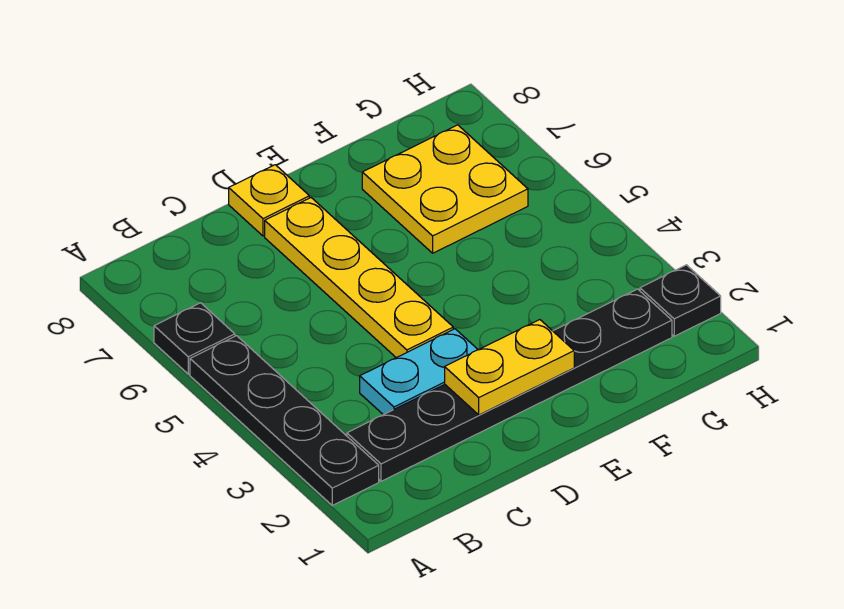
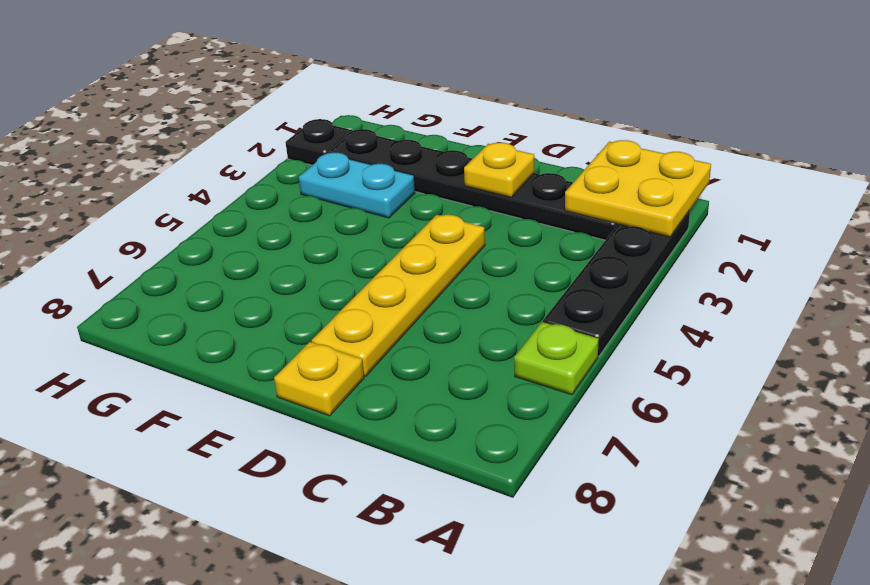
black plate A6 level 1 -> lime plate A6 level 1
cyan plate C3:D3 level 1 -> cyan plate F3:G3 level 1
yellow plate D2:E2 level 2 -> yellow plate D2 level 2
yellow plate F6:G7 level 1 -> yellow plate A1:B2 level 2

